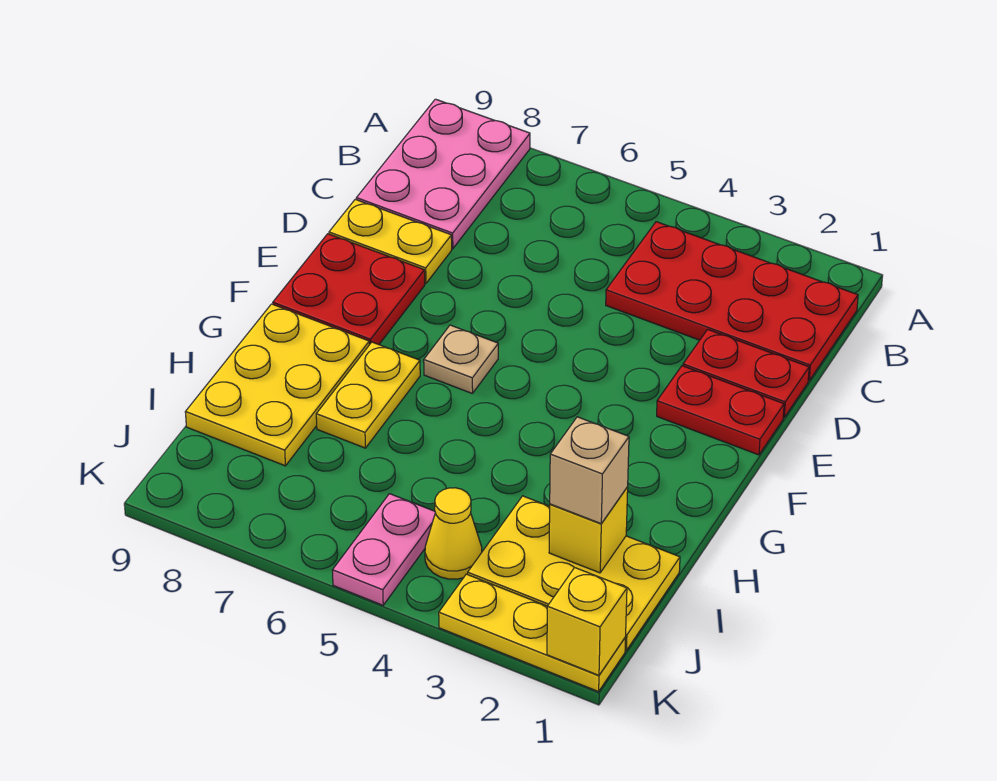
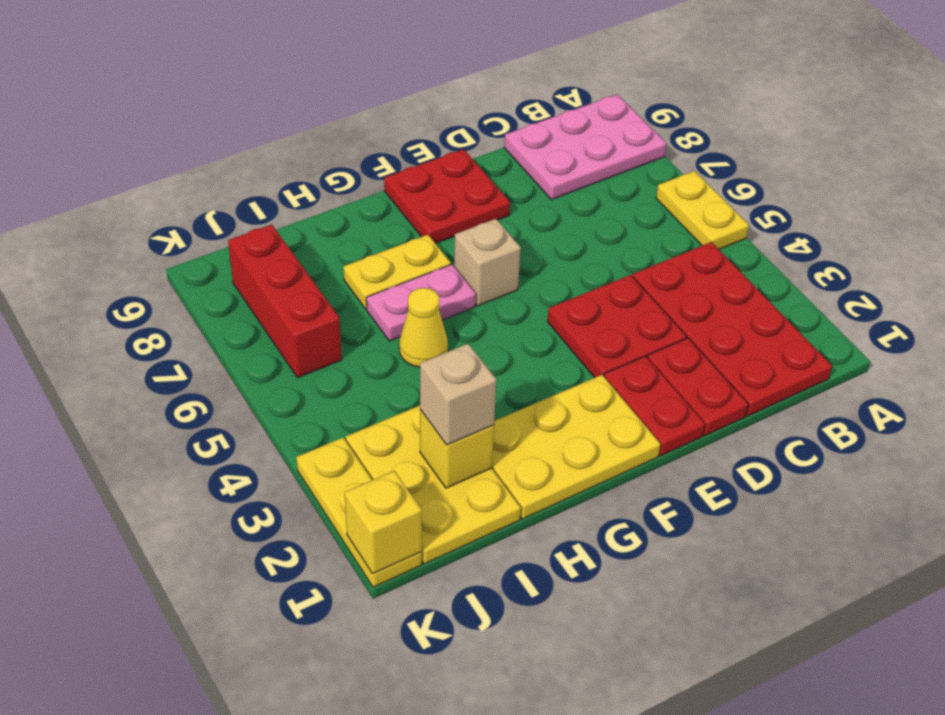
none -> red plate D3:E4 level 1
yellow plate D8:D9 level 1 -> yellow plate A5:A6 level 1
tan plate F6 level 1 -> tan brick F6 level 1
yellow plate G8:I9 level 1 -> yellow plate F1:H2 level 1
yellow cone J4 level 1 -> yellow cone H5 level 1
pink plate J5:K5 level 1 -> pink plate G6:H6 level 1
none -> red brick J6:J8 level 1

